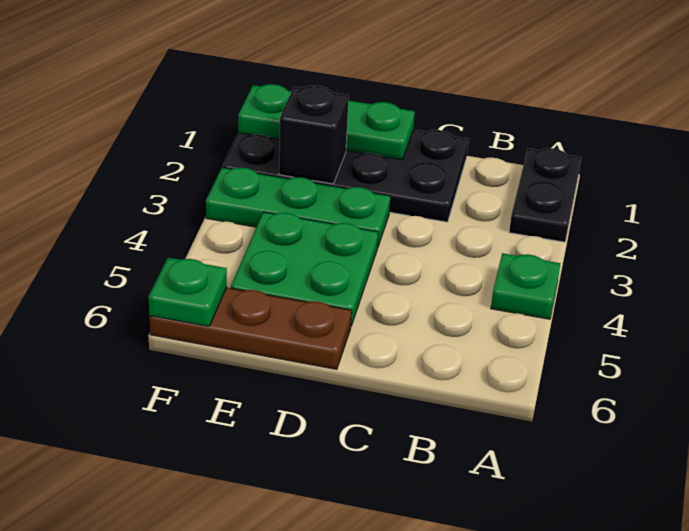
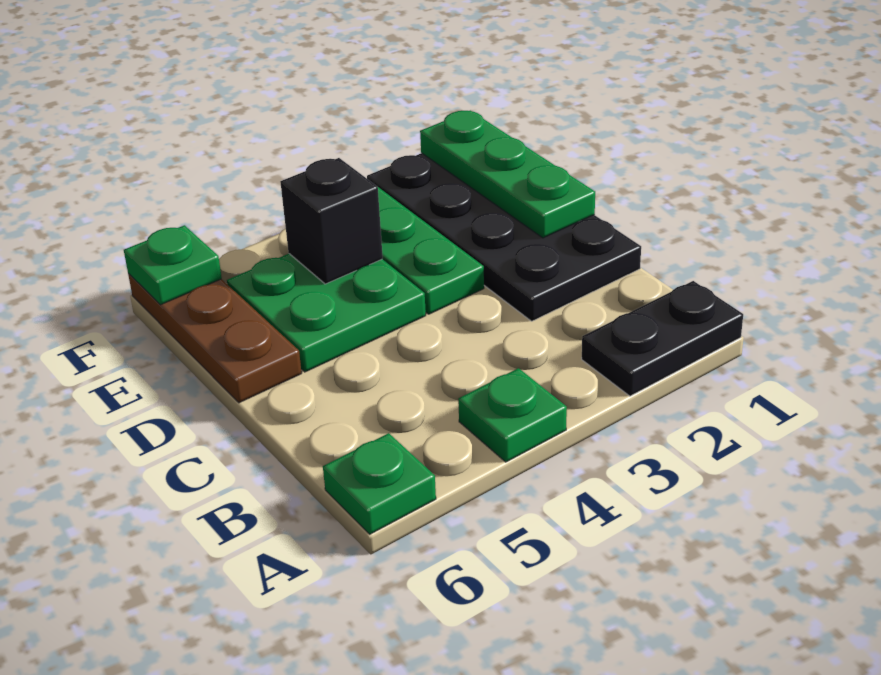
none -> green plate A6 level 1
black brick E2 level 2 -> black brick E4 level 2

